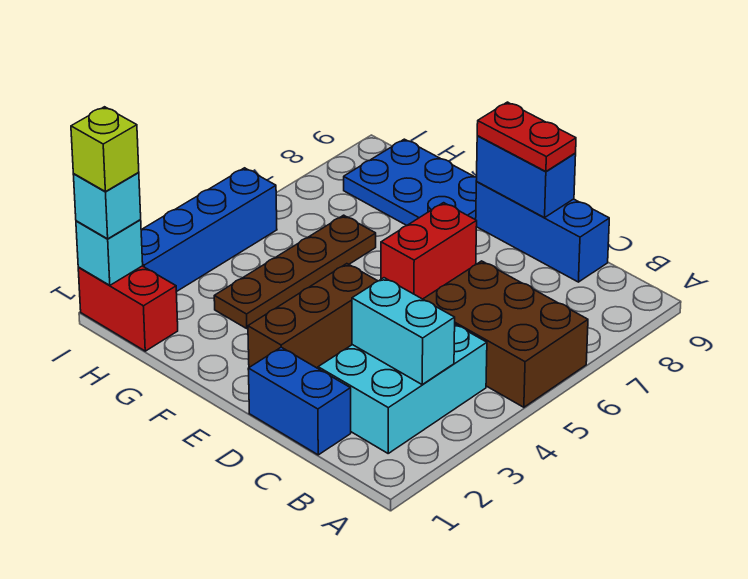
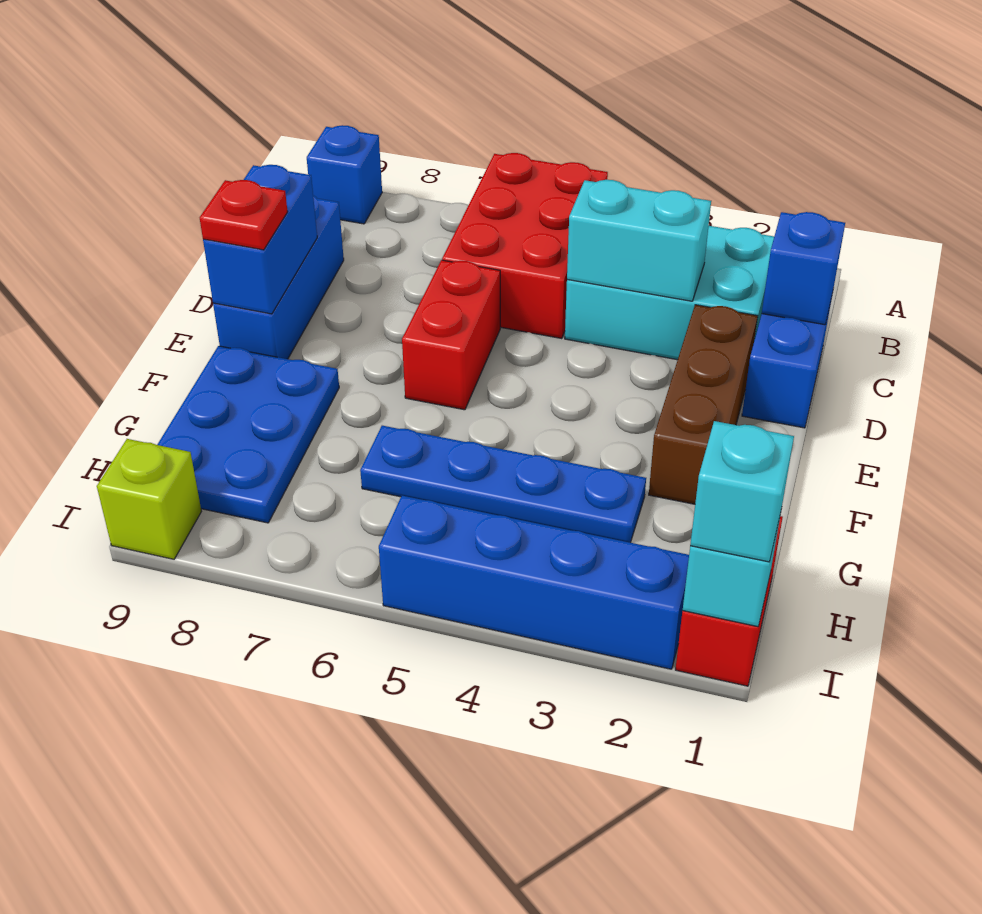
brown brick A5:C6 level 1 -> red brick A5:C6 level 1
none -> blue brick A9 level 1
cyan brick B3:C3 level 2 -> cyan brick C3:C4 level 2
none -> blue brick C1 level 2
red plate D9:E9 level 3 -> red plate E9 level 3
brown brick E2:E4 level 1 -> brown brick D2:F2 level 1
red brick E6:E7 level 1 -> red brick D6:E6 level 1
brown plate G3:G6 level 1 -> blue plate G3:G6 level 1
lime brick I1 level 4 -> lime brick I9 level 1

